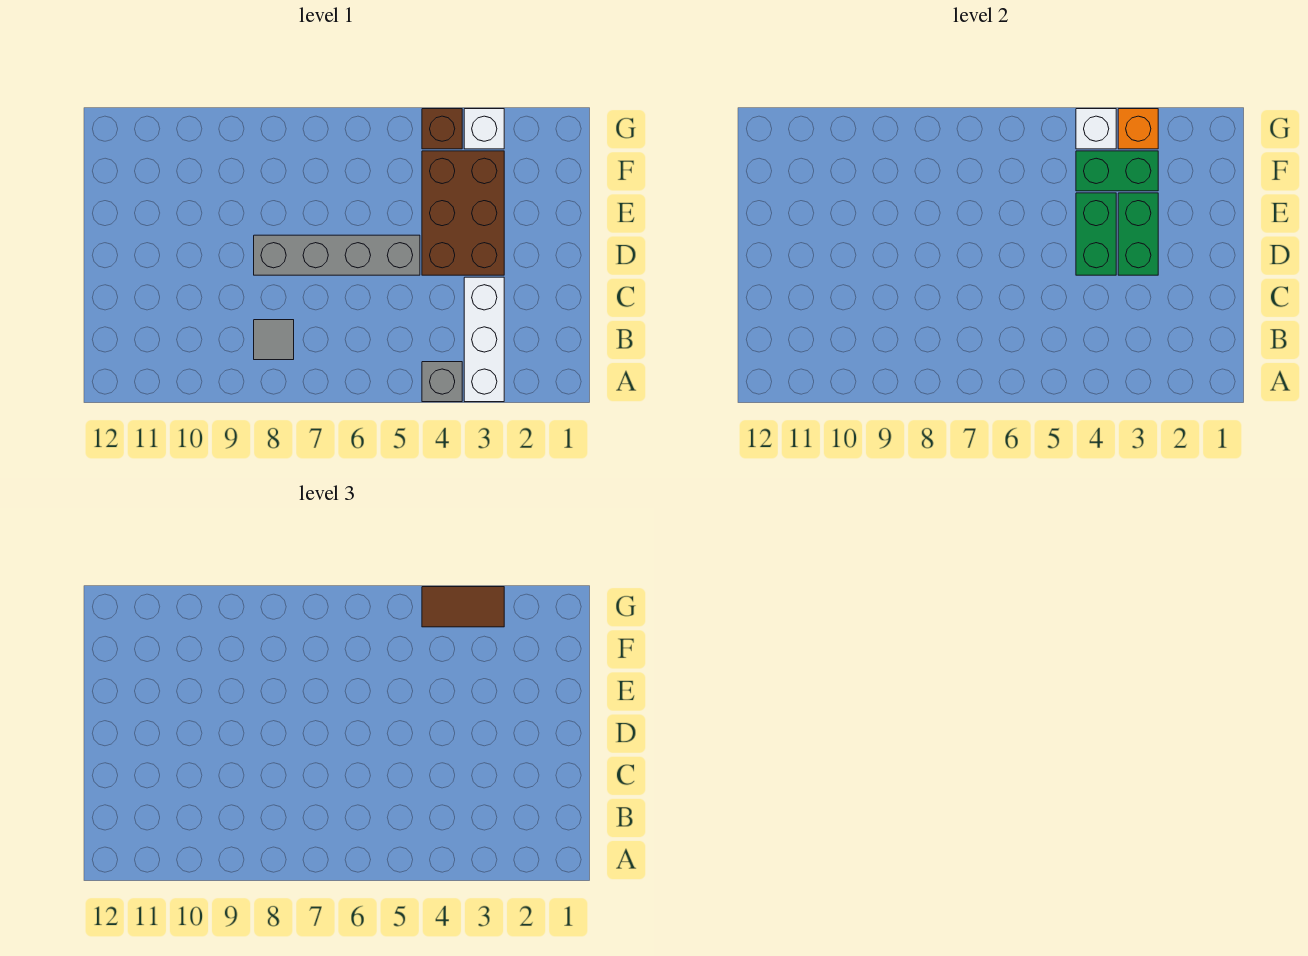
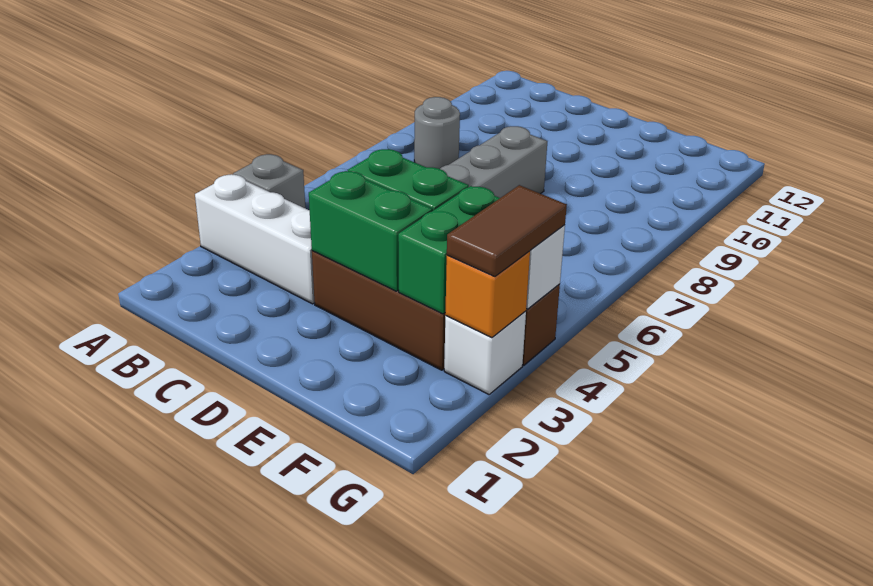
grey tile B8 level 1 -> grey round brick B8 level 1

